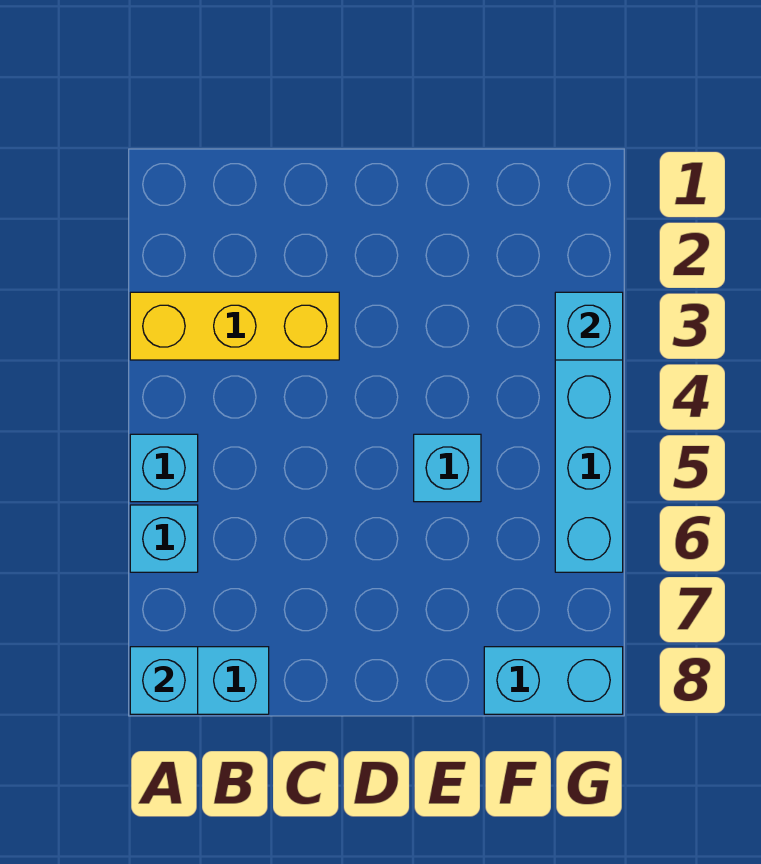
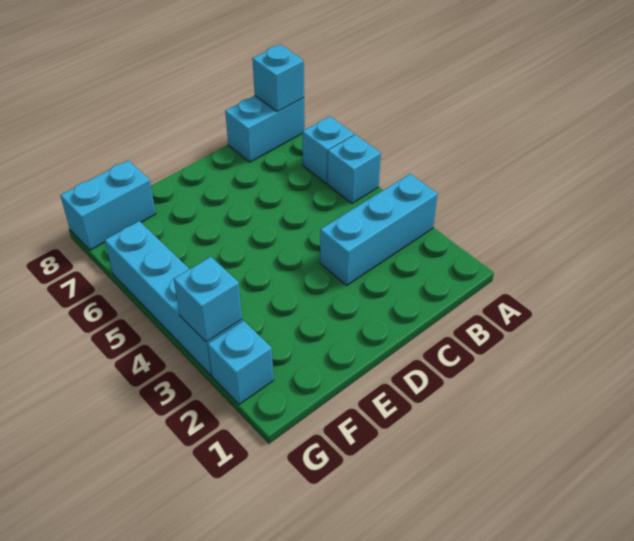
yellow brick A3:C3 level 1 -> cyan brick A3:C3 level 1
cyan brick E5 level 1 -> cyan brick G2 level 1

